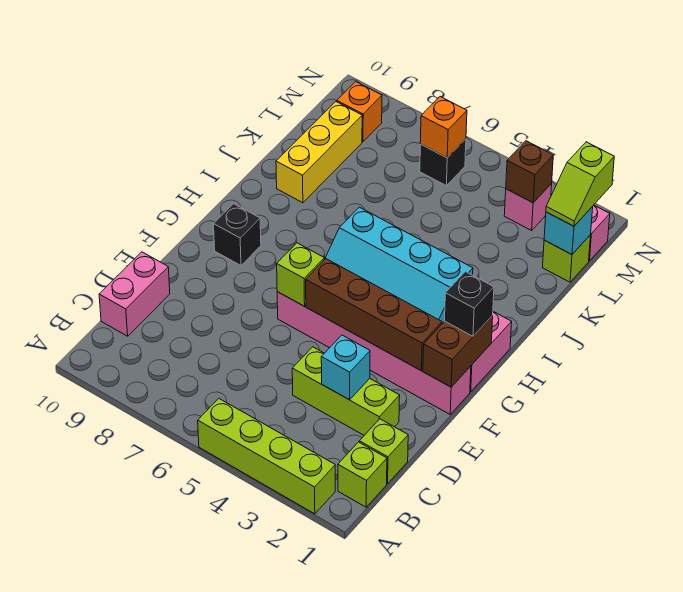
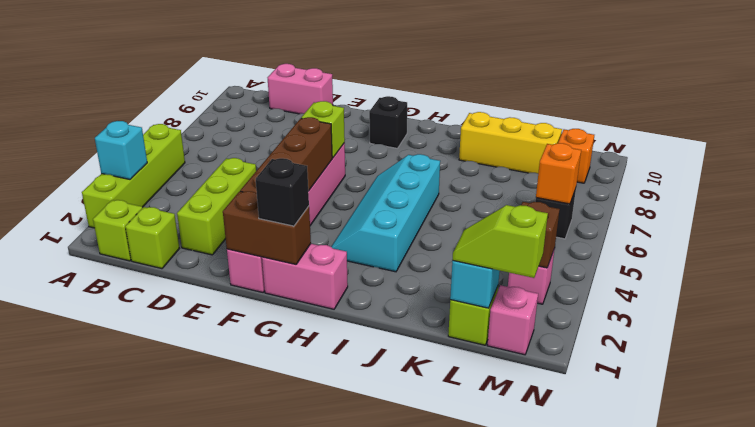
cyan brick D3 level 2 -> cyan brick A3 level 2

